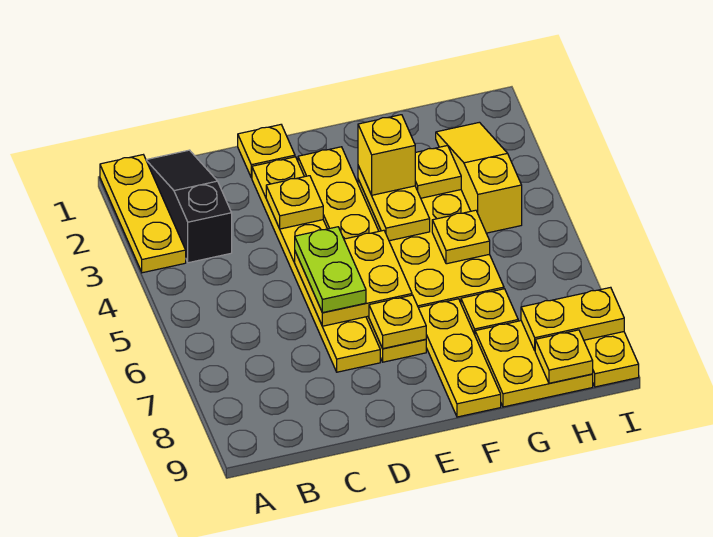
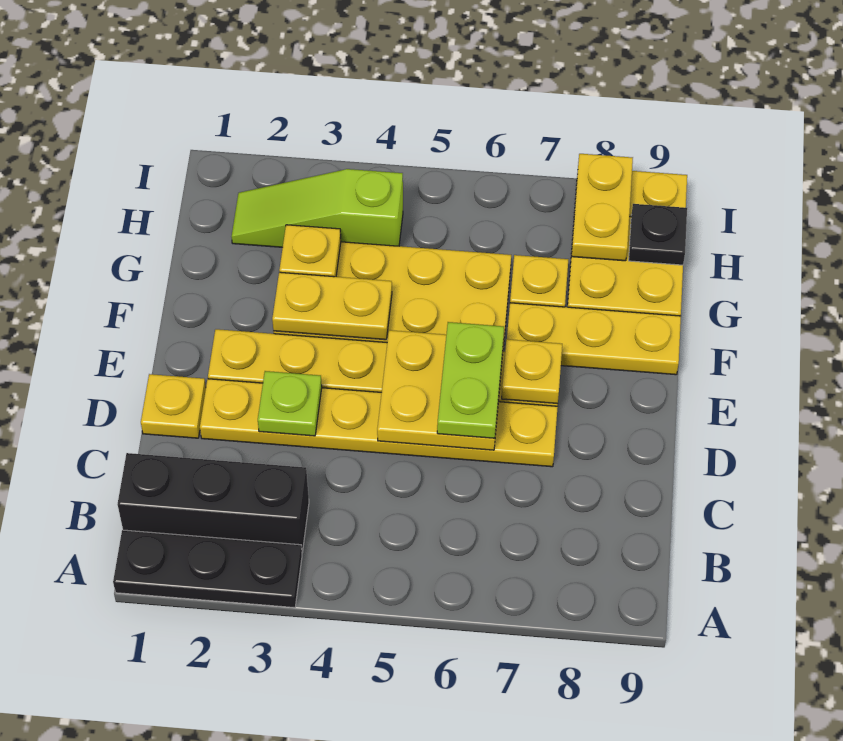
yellow plate A1:A3 level 1 -> black plate A1:A3 level 1
black slope B1:B3 level 1 top 3 -> black brick B1:B3 level 1
yellow plate D3 level 2 -> lime plate D3 level 2
lime plate D5:D6 level 3 -> lime plate D6:E6 level 3
yellow brick F3 level 3 -> none
yellow plate G5 level 2 -> none
yellow slope H2:H4 level 1 top 4 -> lime slope H2:H4 level 1 top 4
yellow plate H9 level 2 -> black plate H9 level 2

